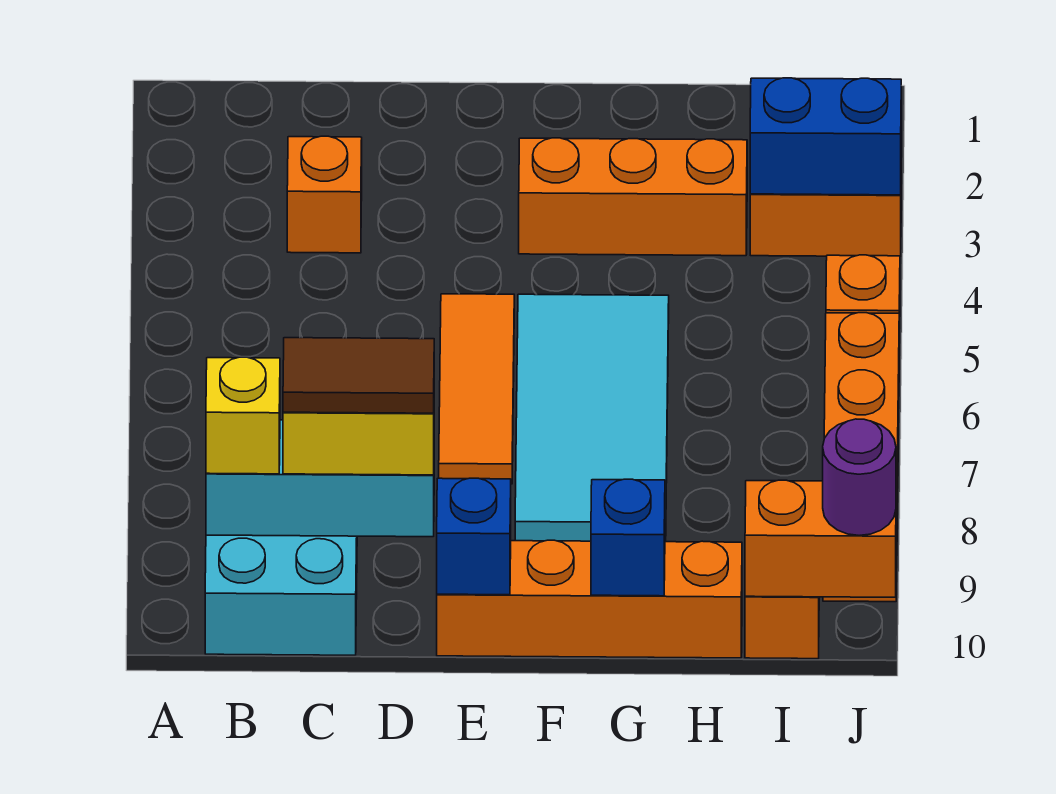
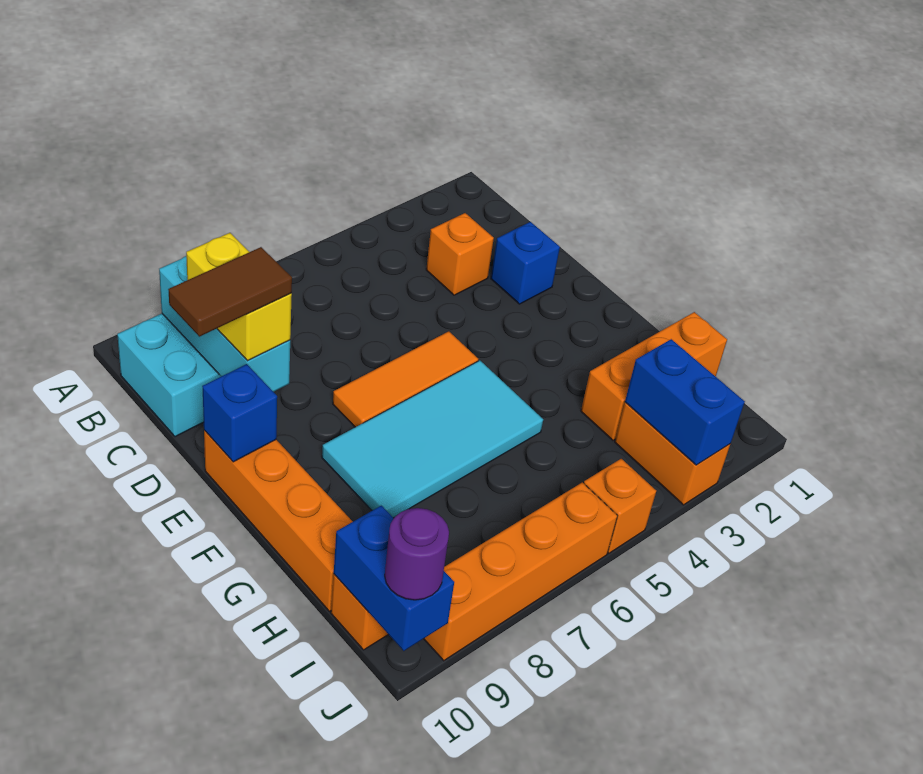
yellow brick B9 level 3 -> none
brown tile C9:D9 level 4 -> brown tile D9:D10 level 4
orange brick F3:H3 level 1 -> orange brick H1:H3 level 1
blue brick G10 level 2 -> blue brick D2 level 1
orange brick I10:J10 level 2 -> blue brick I10:J10 level 2

